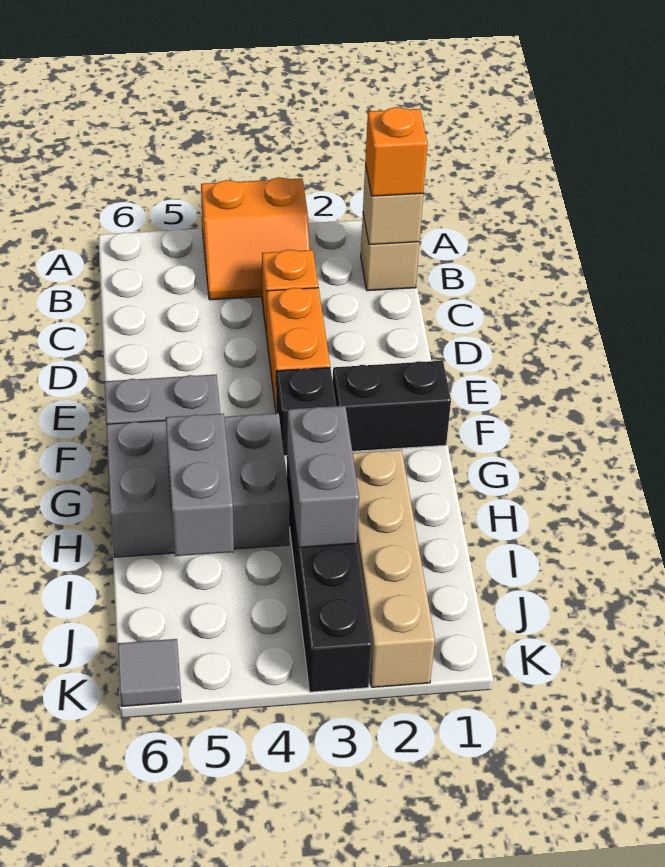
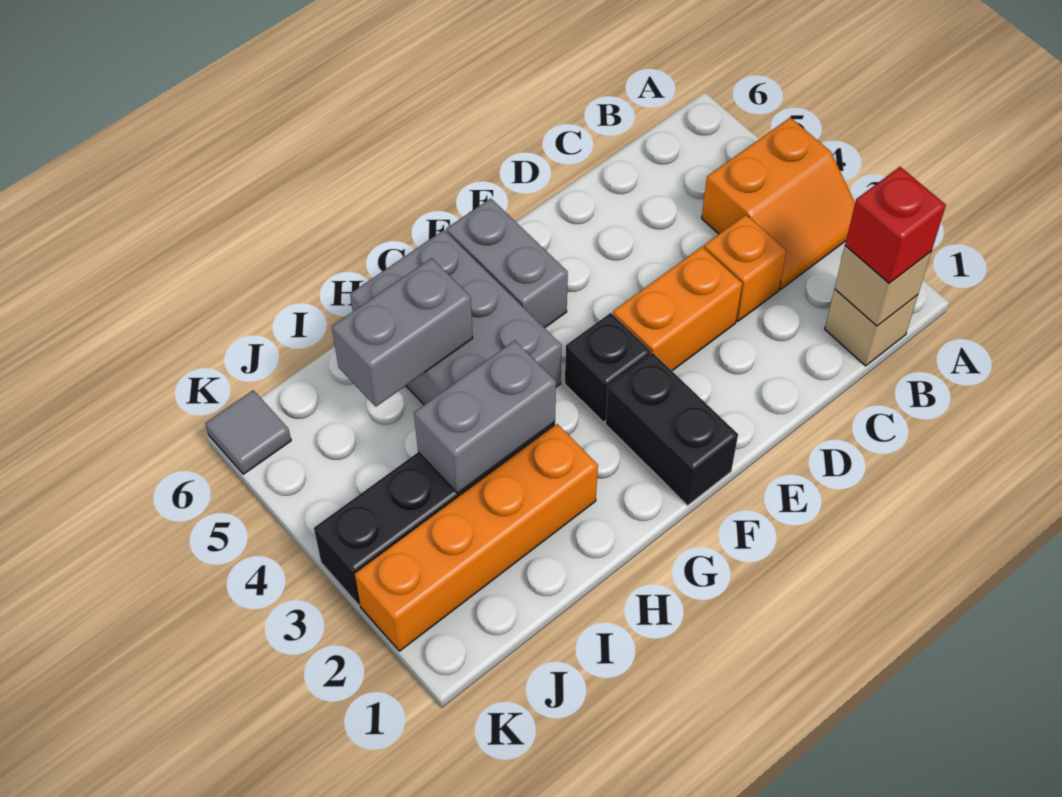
orange slope A3:B4 level 1 top A -> orange slope A3:B4 level 1 top 4
orange brick B1 level 3 -> red brick B1 level 3
tan brick H2:K2 level 1 -> orange brick H2:K2 level 1

